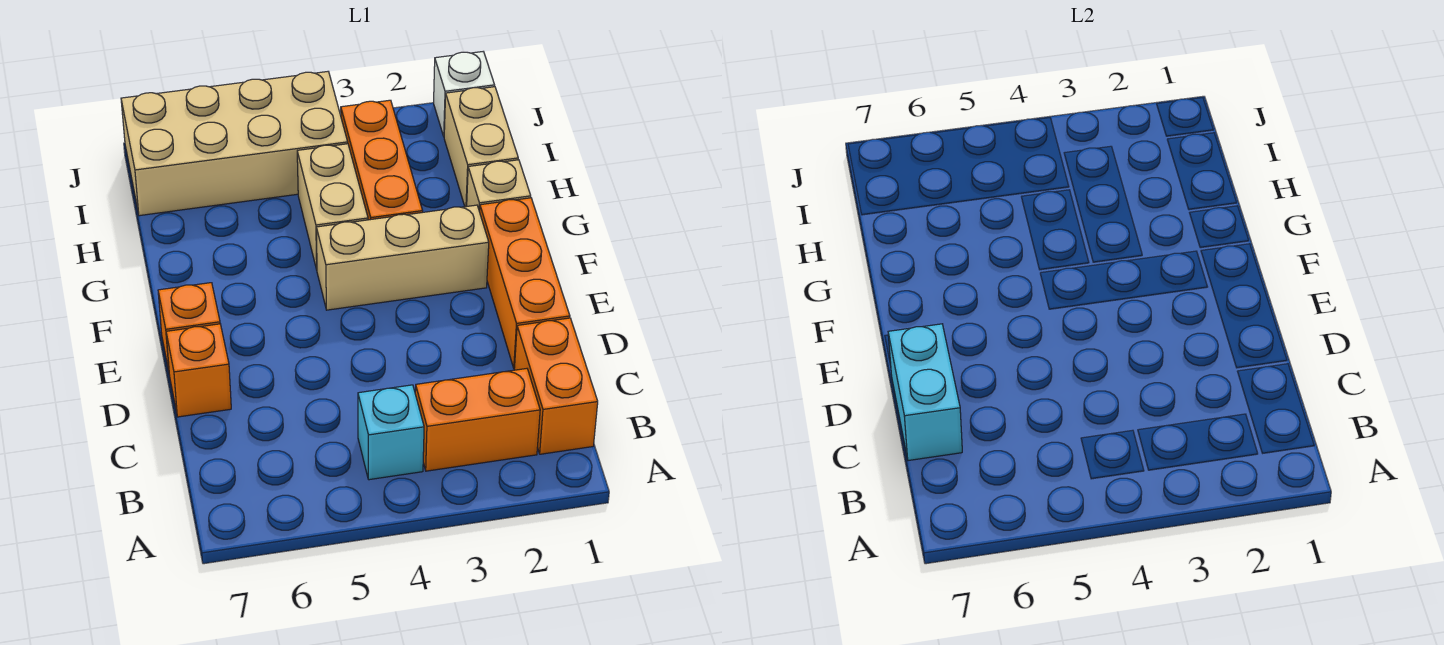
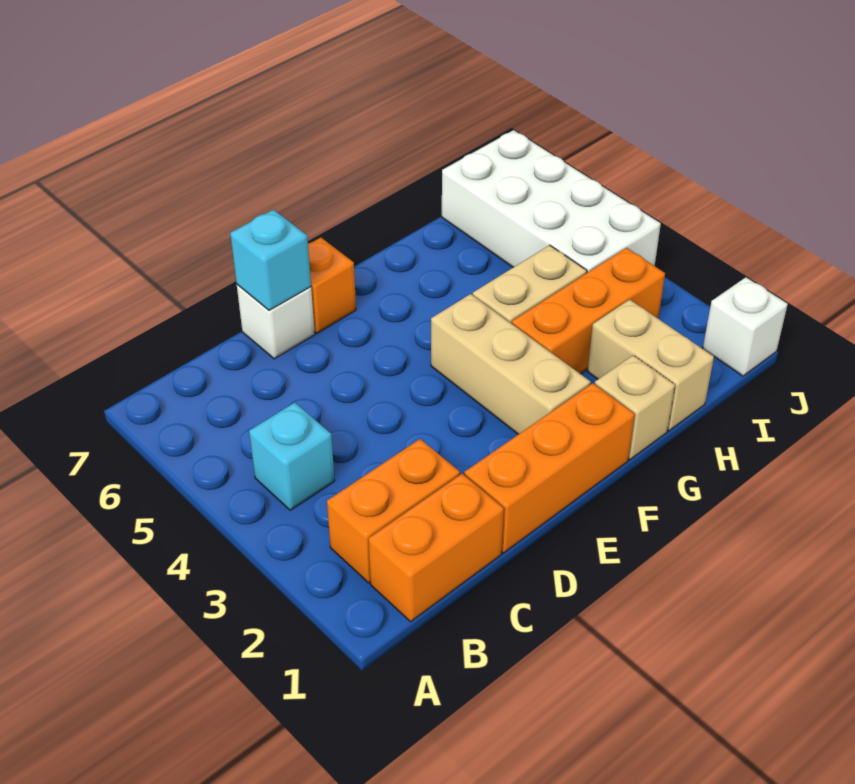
orange brick B2:B3 level 1 -> orange brick B2:C2 level 1
cyan brick C7:D7 level 2 -> cyan brick D7 level 2
orange brick D7 level 1 -> white brick D7 level 1
tan brick H1:I1 level 1 -> tan brick H1:H2 level 1
tan brick I4:J7 level 1 -> white brick I4:J7 level 1

